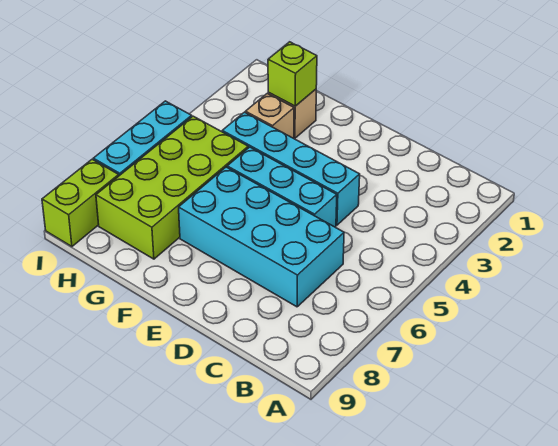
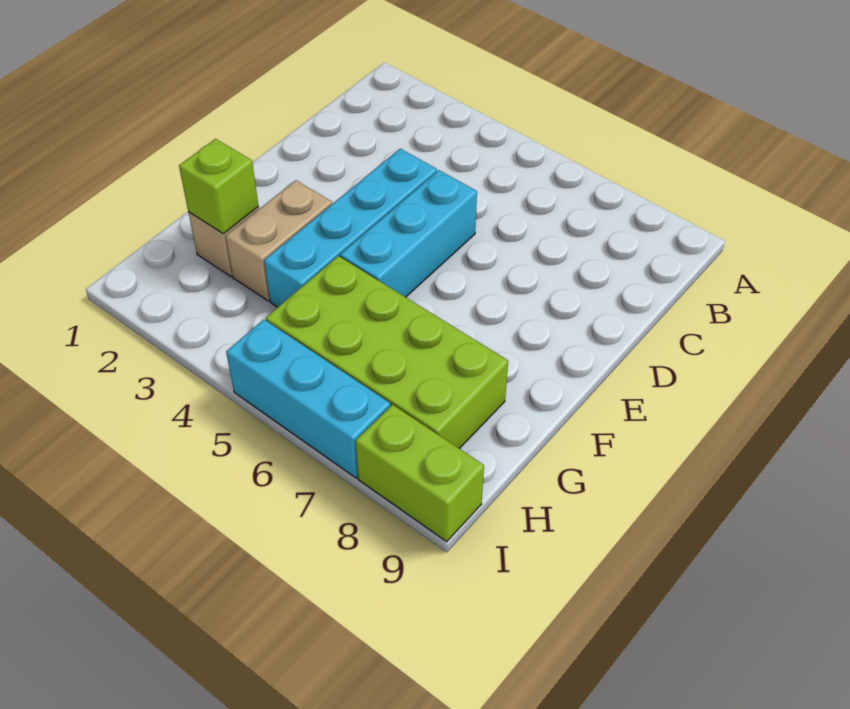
cyan brick C6:F7 level 1 -> none
tan brick G3 level 1 -> tan brick F3:G3 level 1

